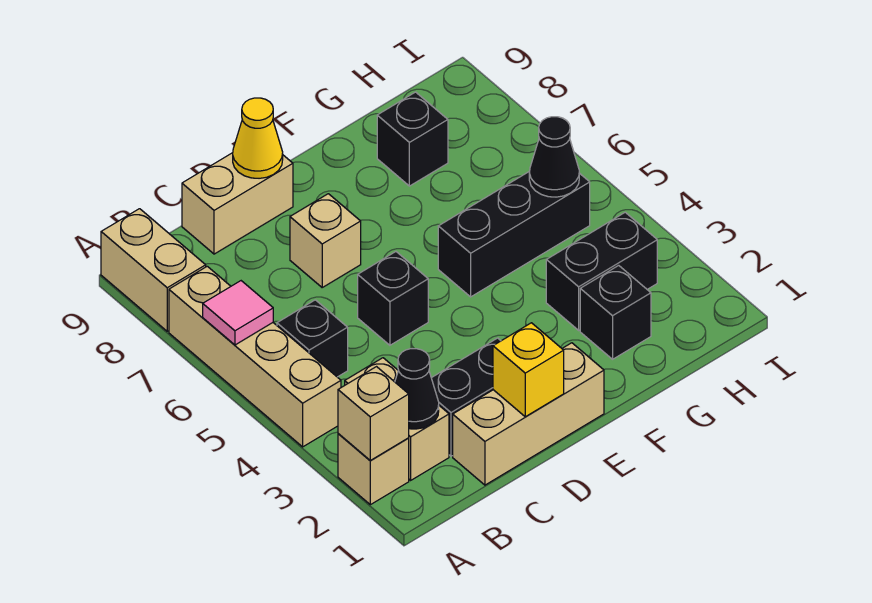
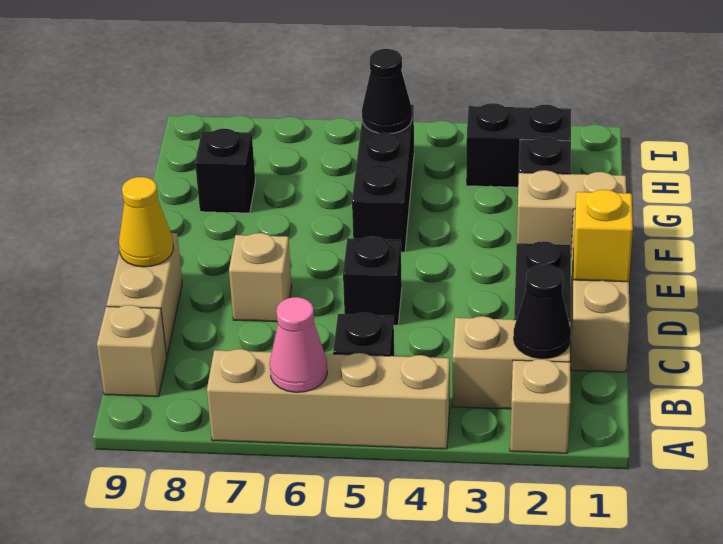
tan brick A2 level 2 -> tan brick B9 level 1
pink tile A6 level 2 -> pink cone A6 level 2
tan brick A8:A9 level 1 -> tan brick F1:F2 level 1
black brick G3:H3 level 1 -> black brick H2:H3 level 1

